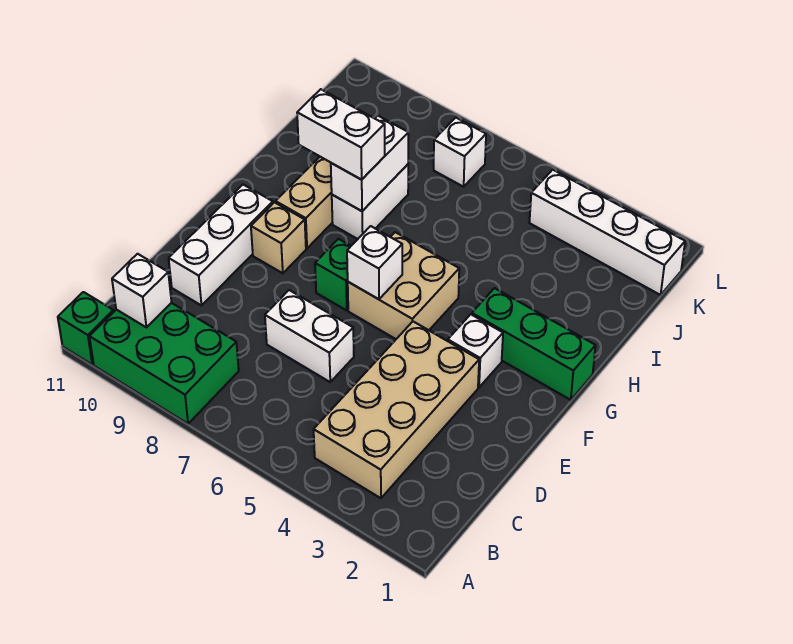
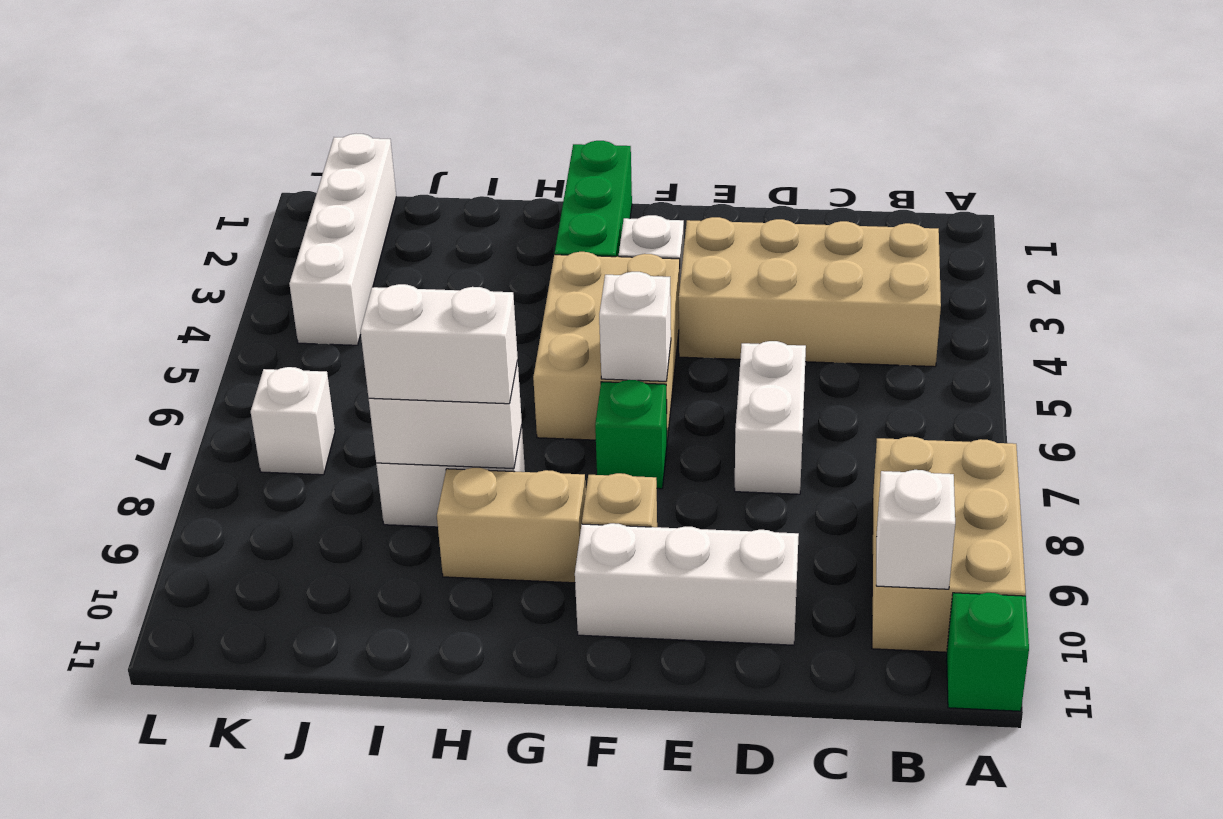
green brick A8:B10 level 1 -> tan brick A8:B10 level 1
tan brick F5:G6 level 1 -> tan brick F4:G6 level 1
white brick H8:H9 level 3 -> white brick H8:I8 level 3

